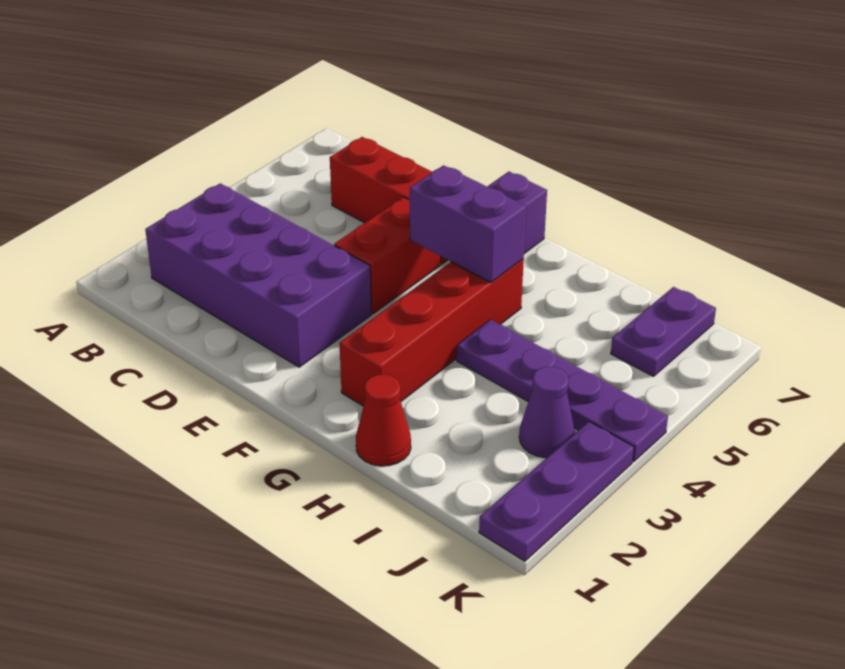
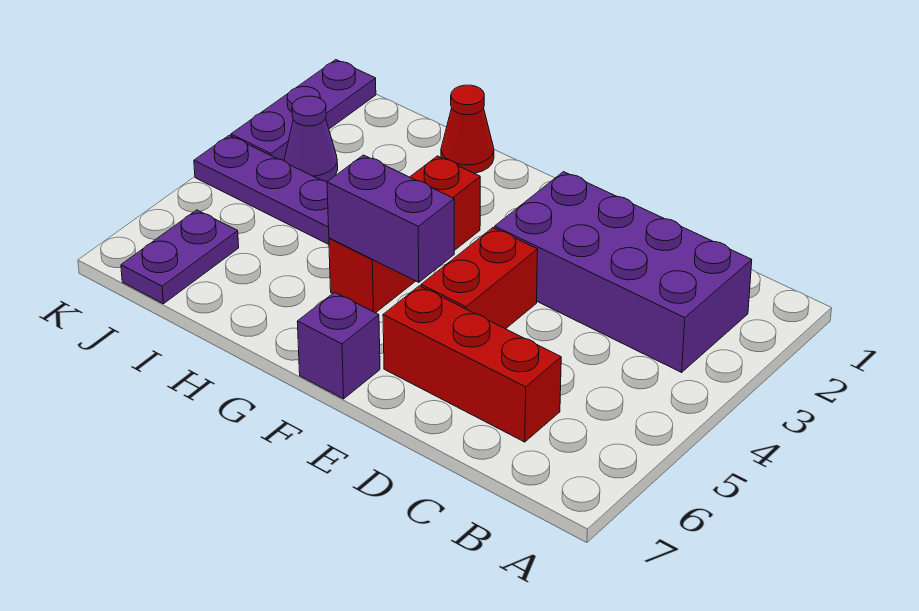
red brick G2:G5 level 1 -> red brick G3:G5 level 1

